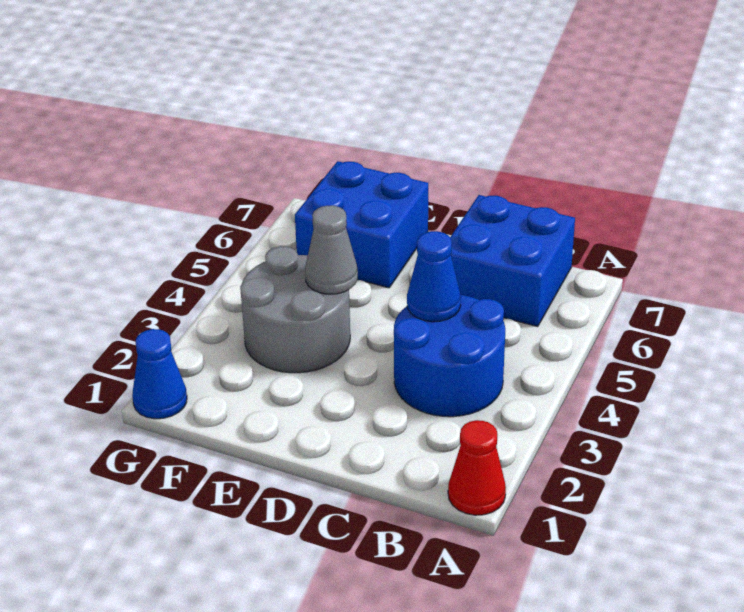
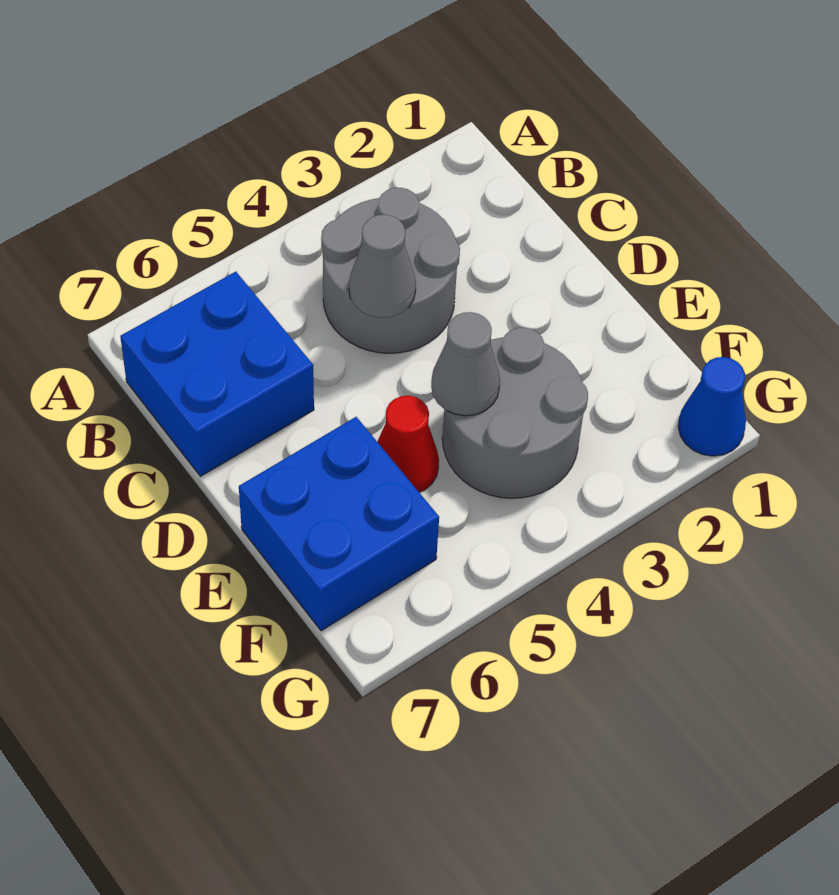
red cone A1 level 1 -> red cone E5 level 1
blue round brick B3:C4 level 1 -> grey round brick B3:C4 level 1
blue cone C4 level 2 -> grey cone C4 level 2

